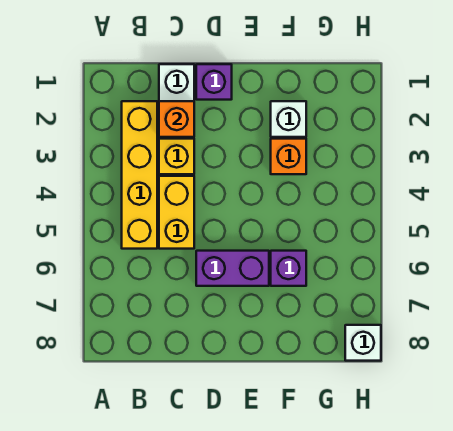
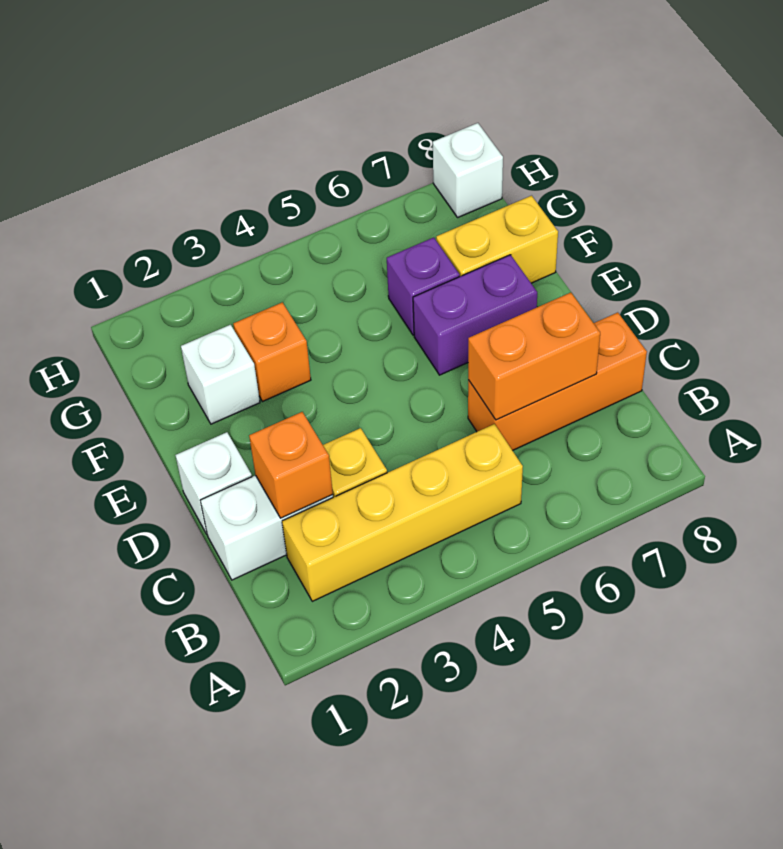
yellow brick C4:C5 level 1 -> yellow brick F7:F8 level 1
none -> orange brick C6:C8 level 1
none -> orange brick C6:C7 level 2
purple brick D1 level 1 -> white brick D1 level 1
purple brick D6:E6 level 1 -> purple brick E6:E7 level 1

